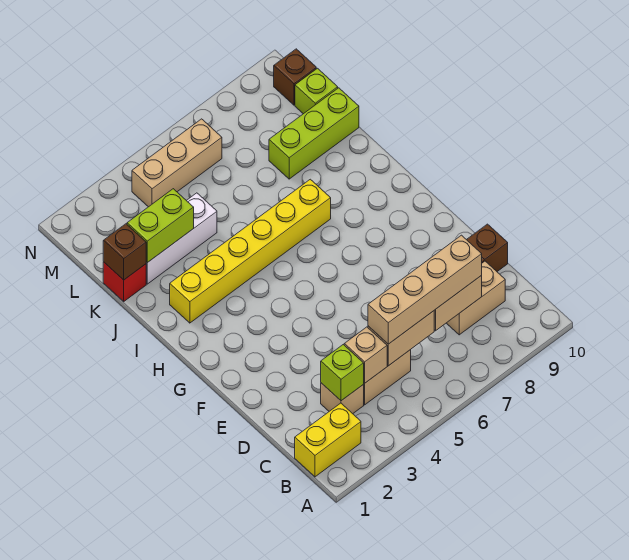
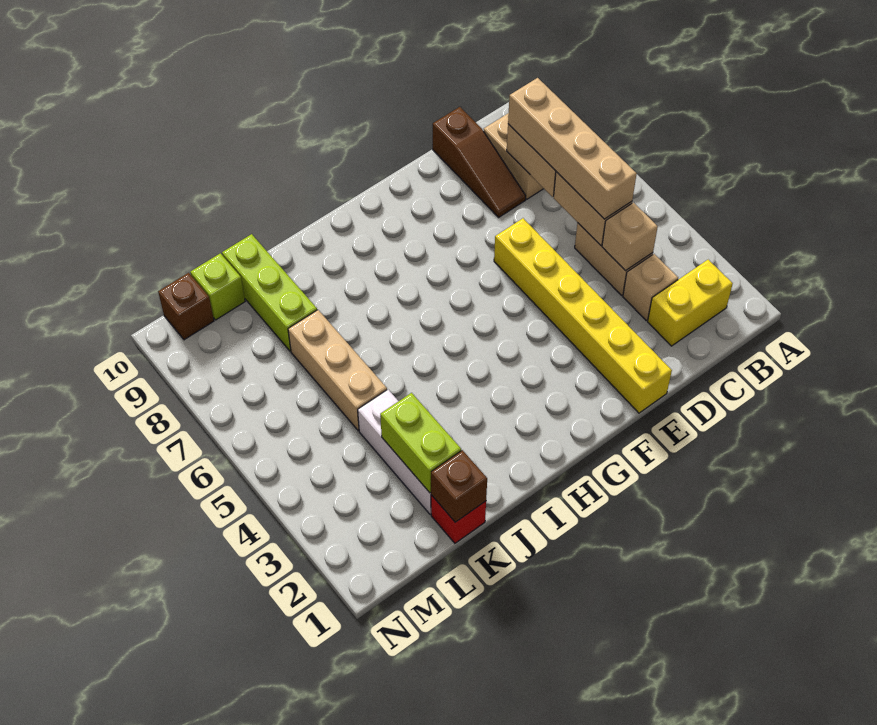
yellow brick B1:B2 level 1 -> yellow brick B2:C2 level 1
lime brick C3 level 2 -> none
yellow brick I2:I7 level 1 -> yellow brick E1:E6 level 1
tan brick M4:M6 level 1 -> tan brick K5:K7 level 1

